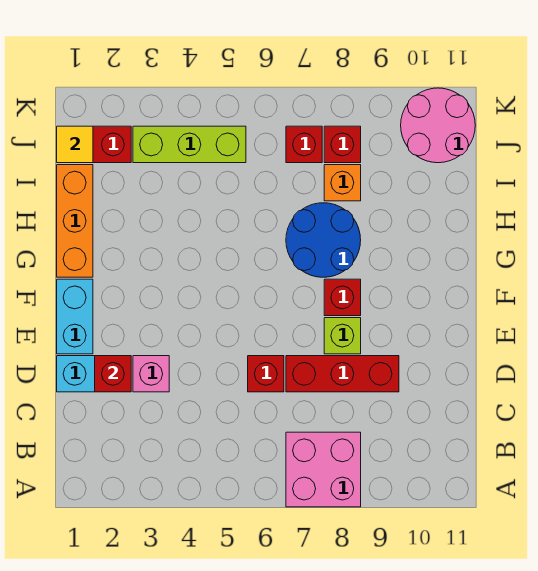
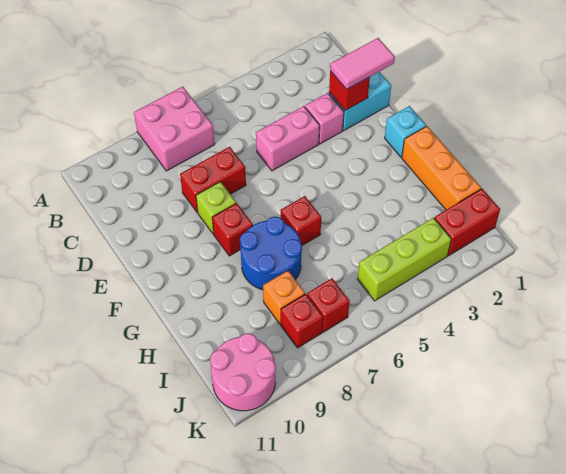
none -> pink tile D1:D2 level 3
none -> pink brick D4:D5 level 1
red brick D6 level 1 -> red brick G6 level 1
red brick D7:D9 level 1 -> red brick D7:D8 level 1
cyan brick E1:F1 level 1 -> cyan brick F1 level 1
yellow tile J1 level 2 -> none

